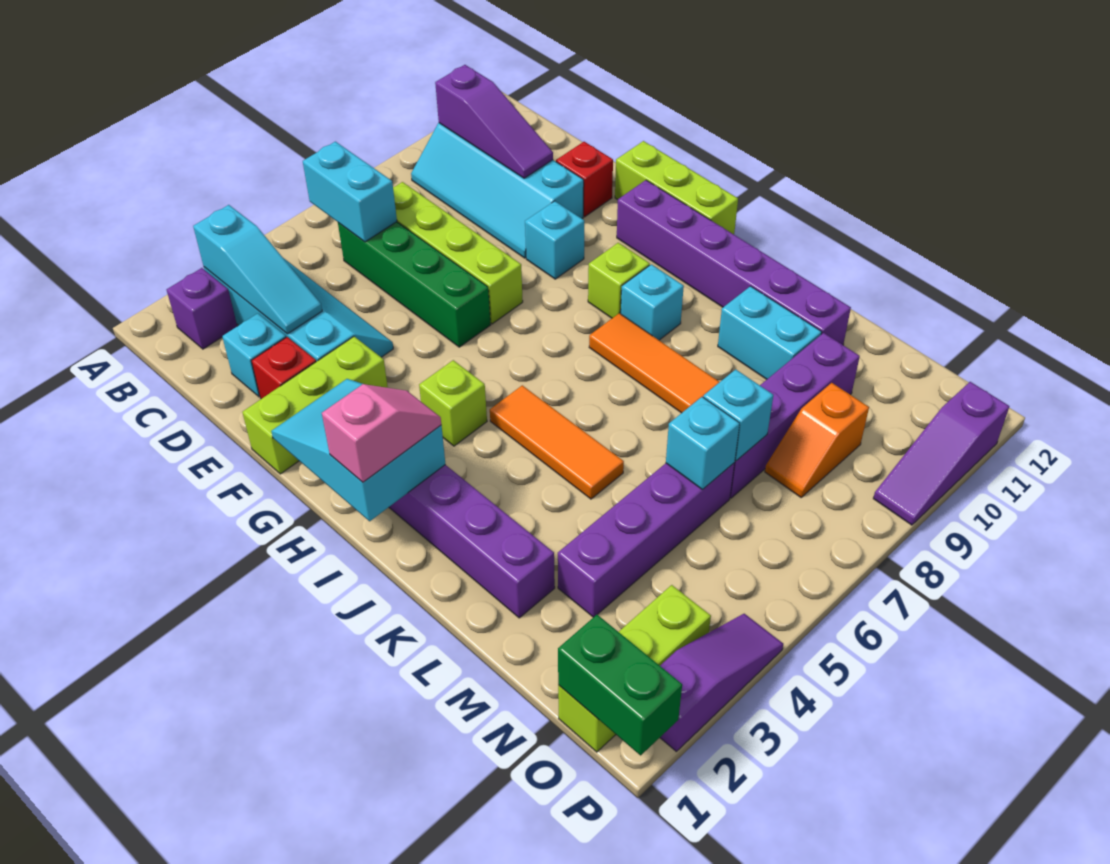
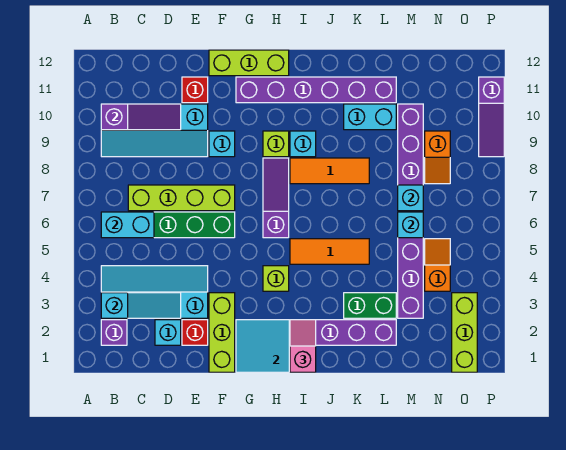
none -> orange slope N4:N5 level 1 top 4
green brick O1:P1 level 2 -> green brick K3:L3 level 1
purple slope P2:P4 level 1 top 2 -> purple slope H6:H8 level 1 top 6

